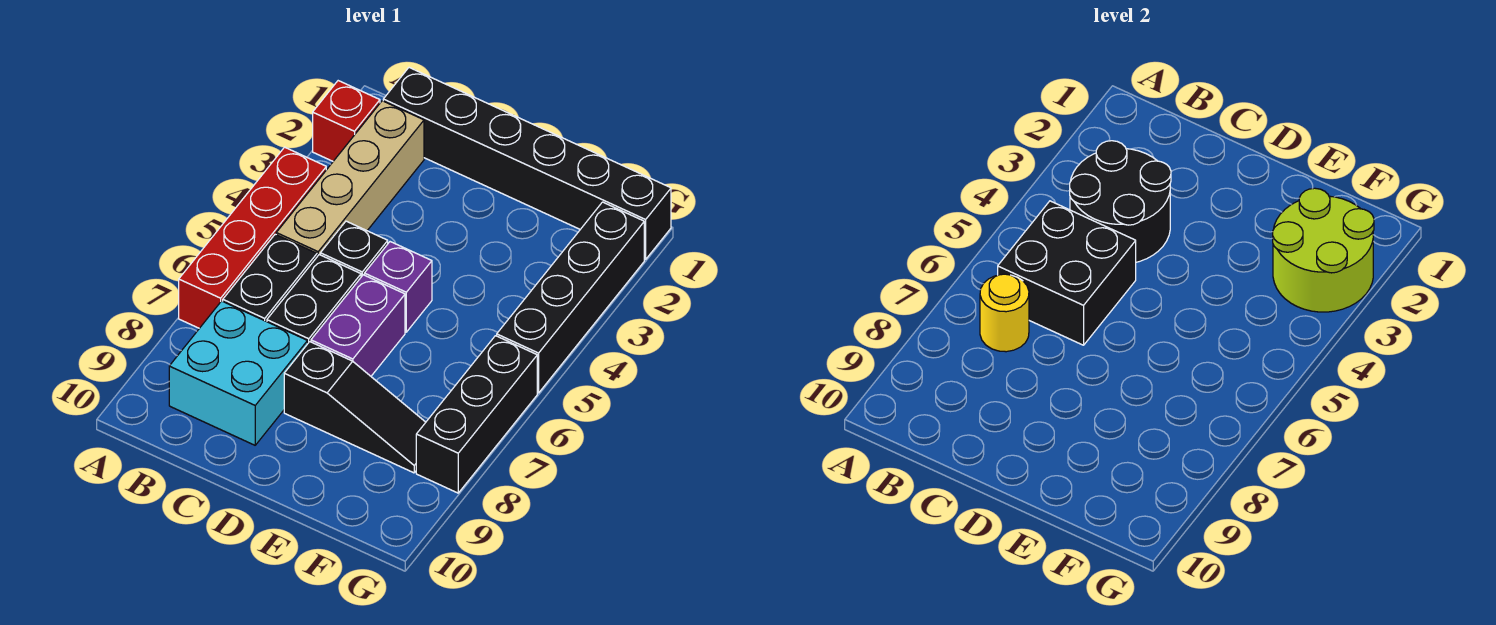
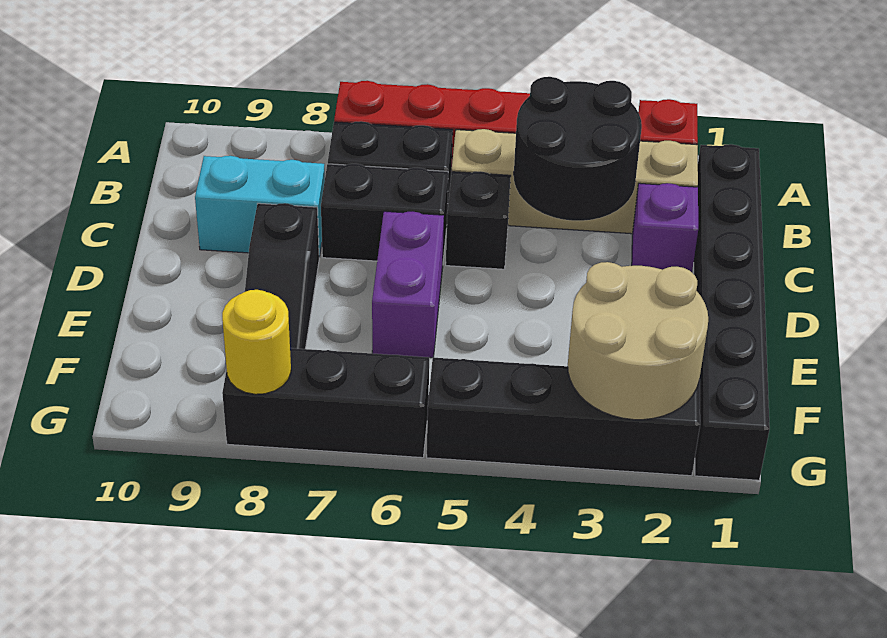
black brick B5:C6 level 2 -> none
yellow round brick B7 level 2 -> yellow round brick G8 level 2
cyan brick B8:C9 level 1 -> cyan brick C8:C9 level 1
purple brick D5 level 1 -> purple brick C2 level 1
purple brick D6:D7 level 1 -> purple brick D6:E6 level 1
lime round brick F2:G3 level 2 -> tan round brick F2:G3 level 2

